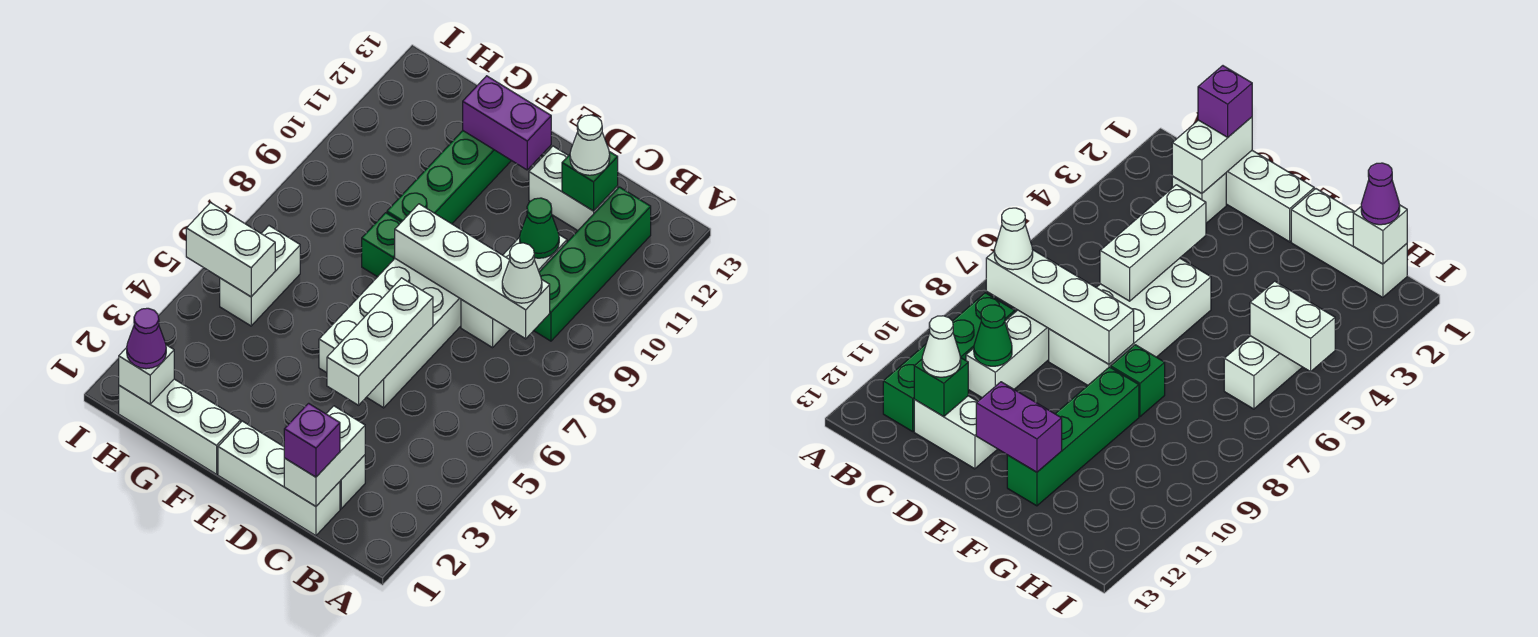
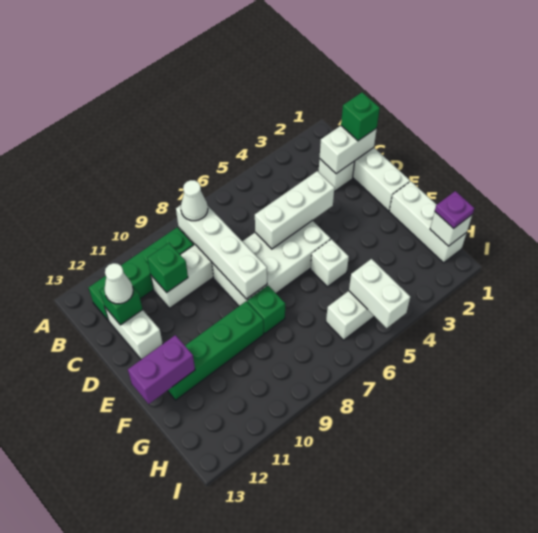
purple brick C1 level 3 -> green brick C1 level 3
green cone C10 level 2 -> green brick C10 level 2
purple brick E12:F12 level 2 -> purple brick F12:F13 level 2
none -> white brick F5 level 1
purple cone H1 level 3 -> purple plate H1 level 3

